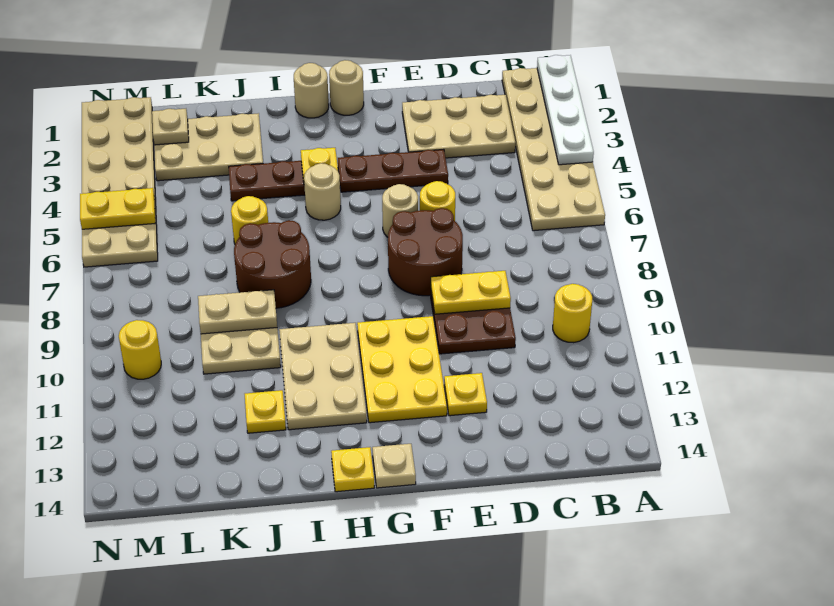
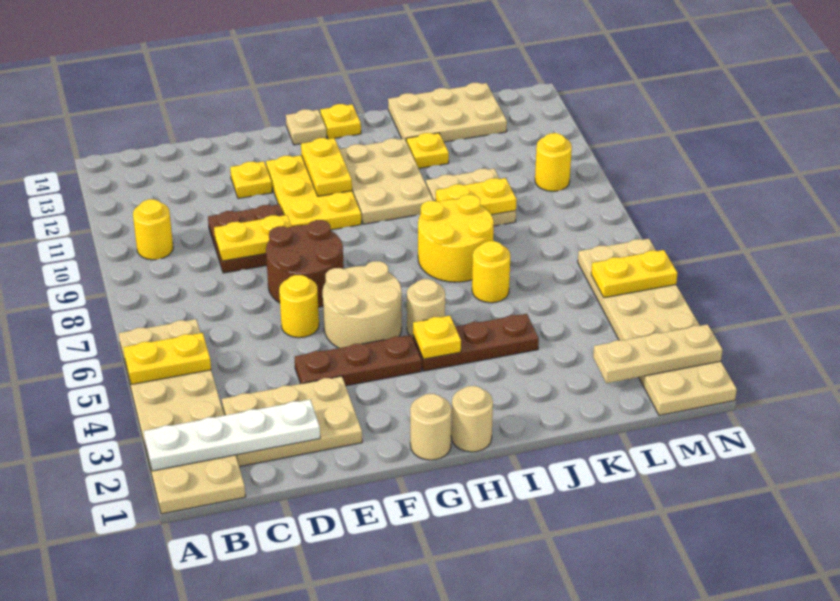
white plate A1:A4 level 2 -> white plate A2:D2 level 2
none -> yellow plate A5:B5 level 2
tan round brick F6 level 1 -> tan round brick F5:G6 level 1
none -> yellow plate G11:G12 level 2
brown round brick I7:J8 level 1 -> yellow round brick I7:J8 level 1
tan plate J2:L3 level 1 -> tan plate J13:L14 level 1
tan plate J9:K9 level 2 -> yellow plate J9:K9 level 2
tan plate L2 level 2 -> tan plate L2:N2 level 2

